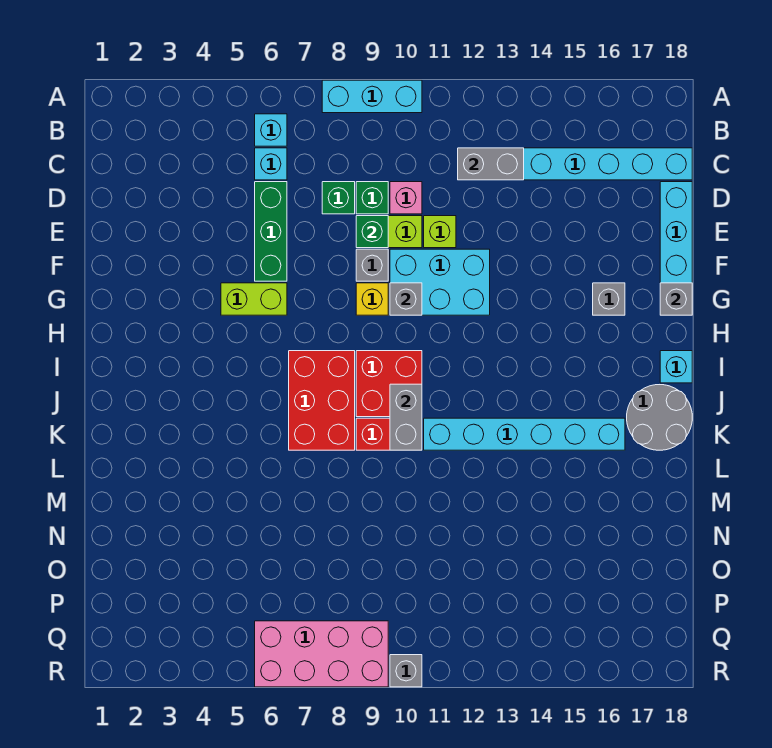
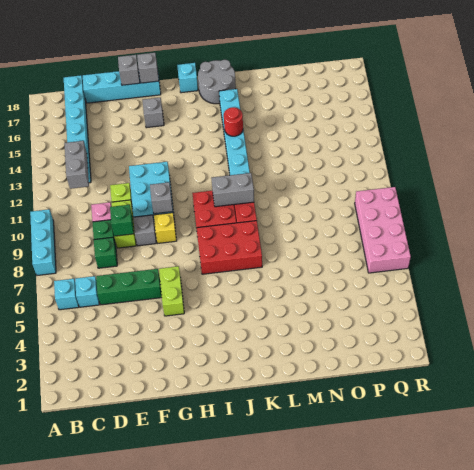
none -> red round brick K14 level 2
grey brick R10 level 1 -> grey brick F18 level 2

